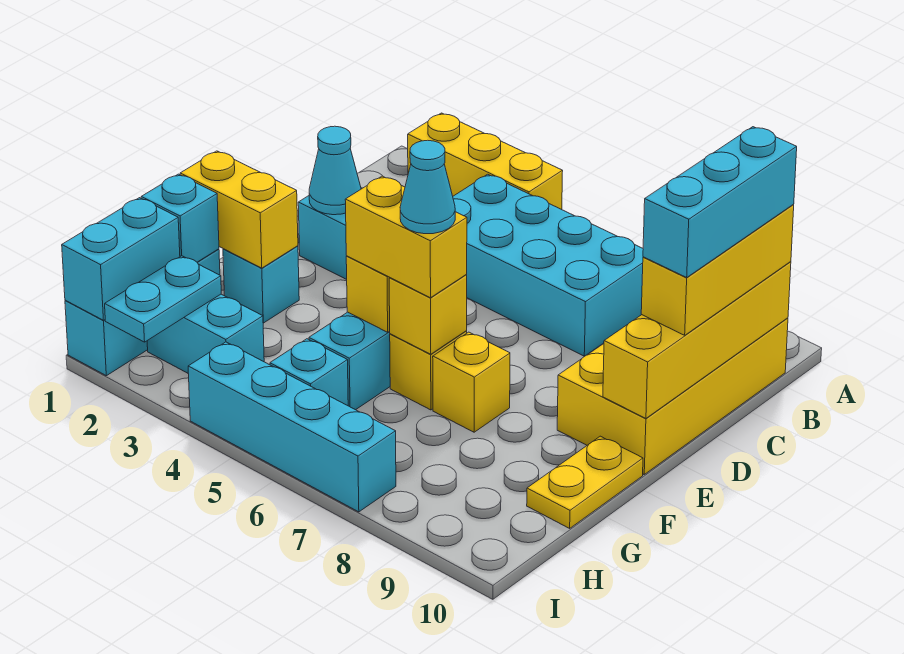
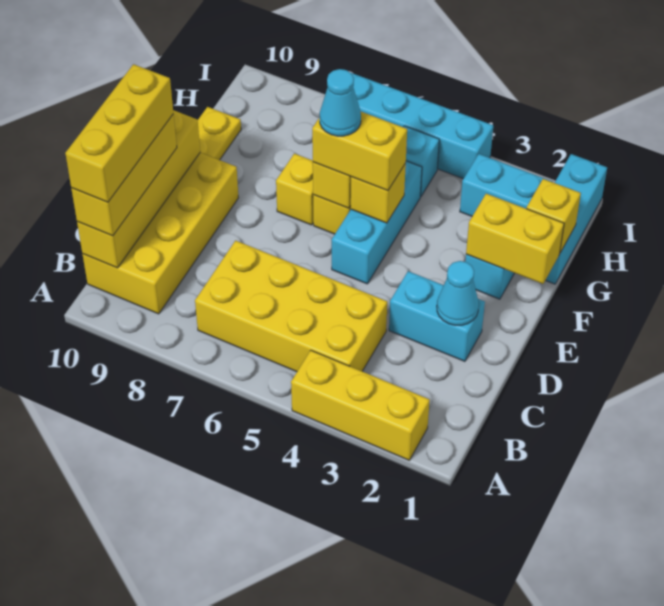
cyan brick B4:C7 level 1 -> yellow brick B4:C7 level 1
cyan brick B10:D10 level 4 -> yellow brick B10:D10 level 4
cyan brick G1 level 2 -> yellow brick G1 level 2
cyan brick H1:I1 level 2 -> none
cyan plate H2:I2 level 2 -> none

